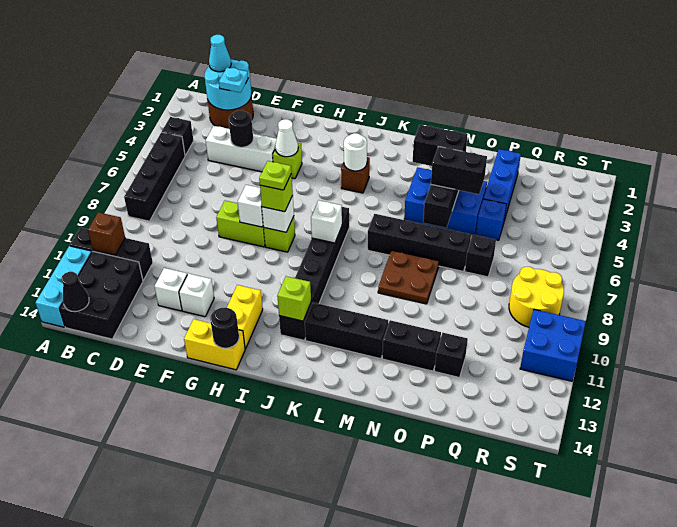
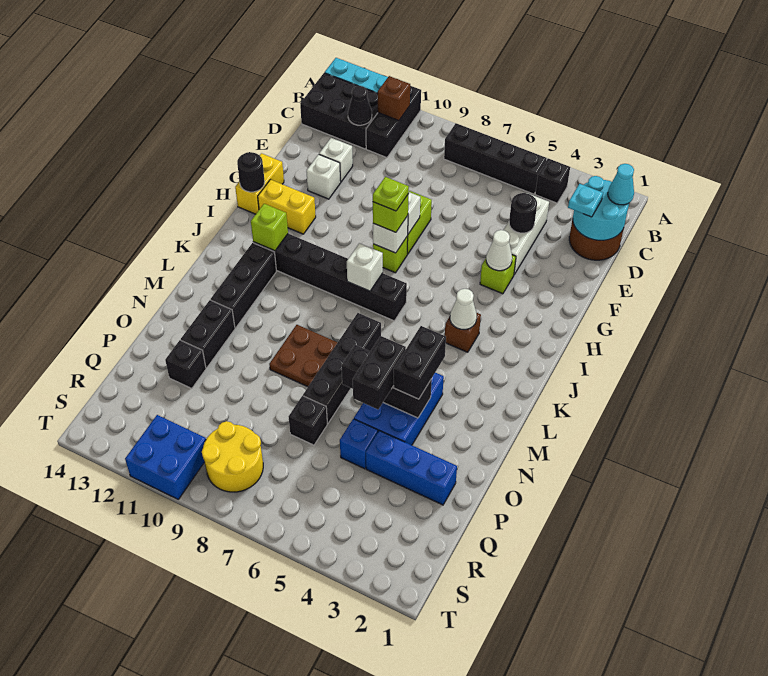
black cone B14 level 2 -> black cone C12 level 2
white round brick J4 level 2 -> white cone J4 level 2

